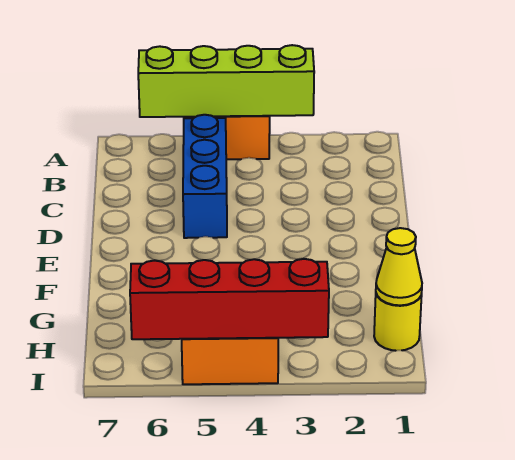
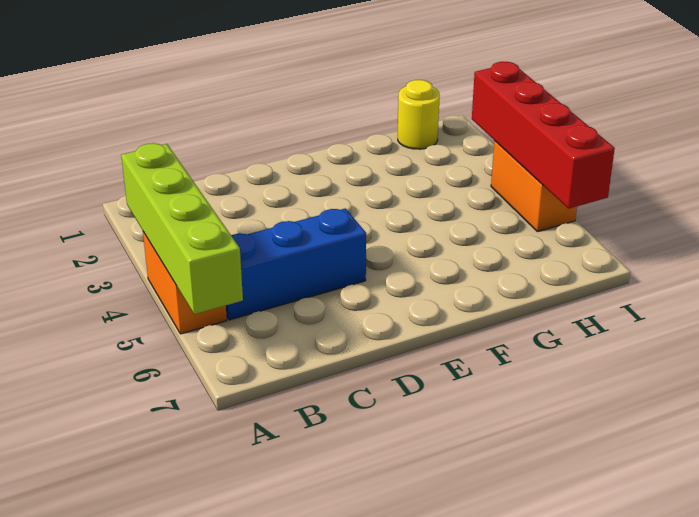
yellow cone H1 level 2 -> none

